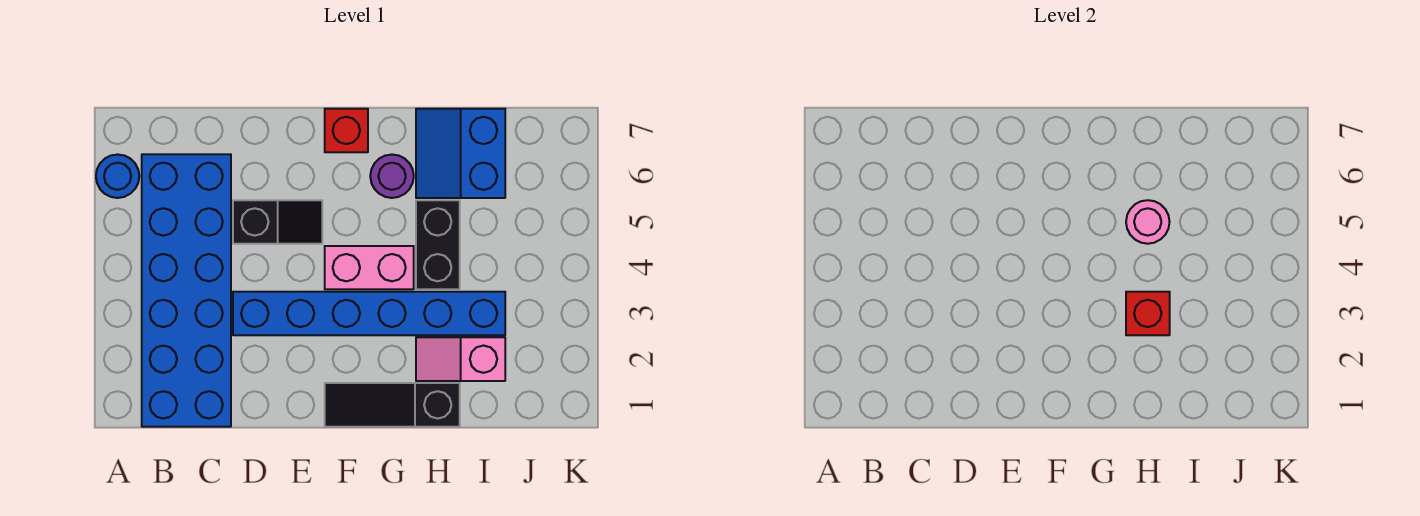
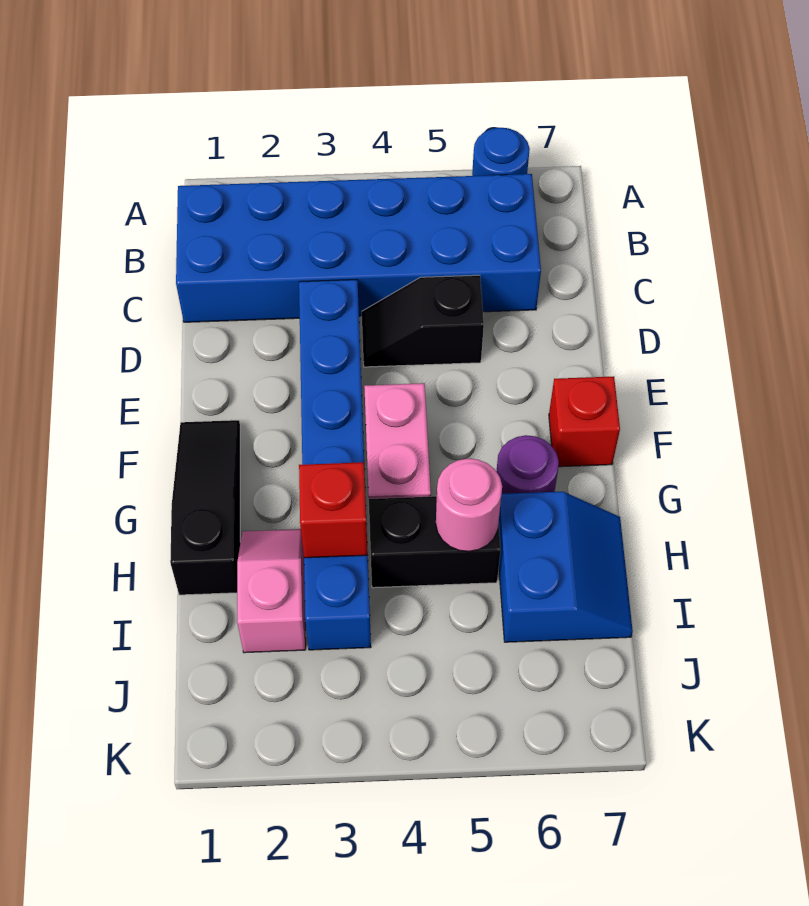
black slope D5:E5 level 1 top D -> black slope D4:D5 level 1 top 5
blue slope H6:I7 level 1 top I -> blue slope H6:I7 level 1 top 6

